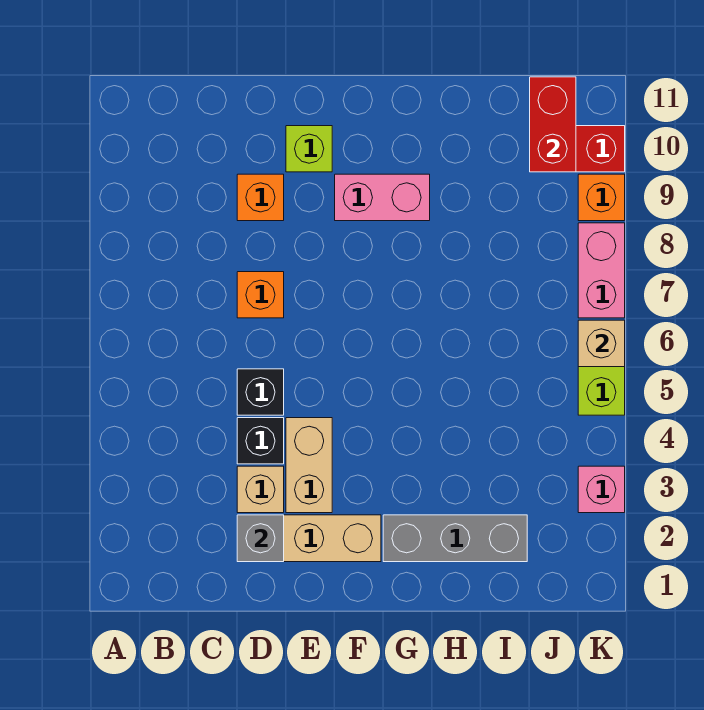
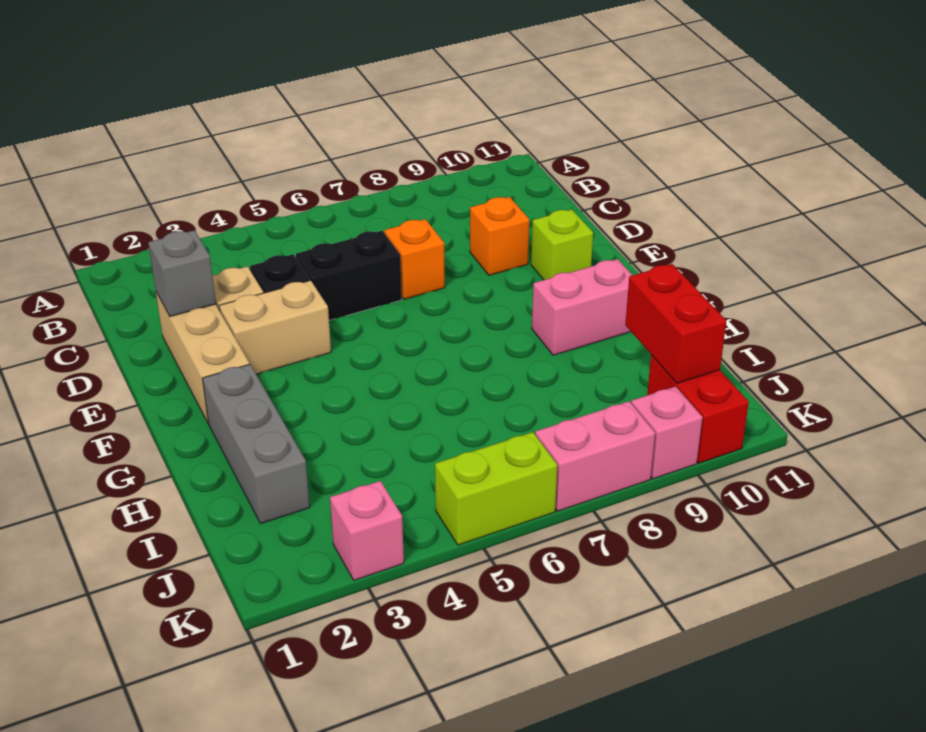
black brick D5 level 1 -> black brick D5:D6 level 1
pink brick F9:G9 level 1 -> pink brick G9:G10 level 1
red brick J10:J11 level 2 -> red brick I10:J10 level 2
tan brick K6 level 2 -> none
orange brick K9 level 1 -> pink brick K9 level 1

